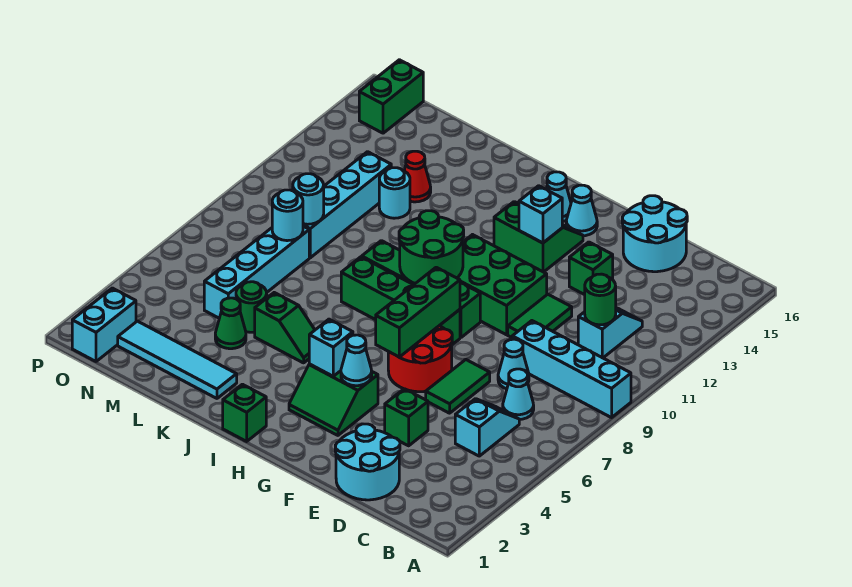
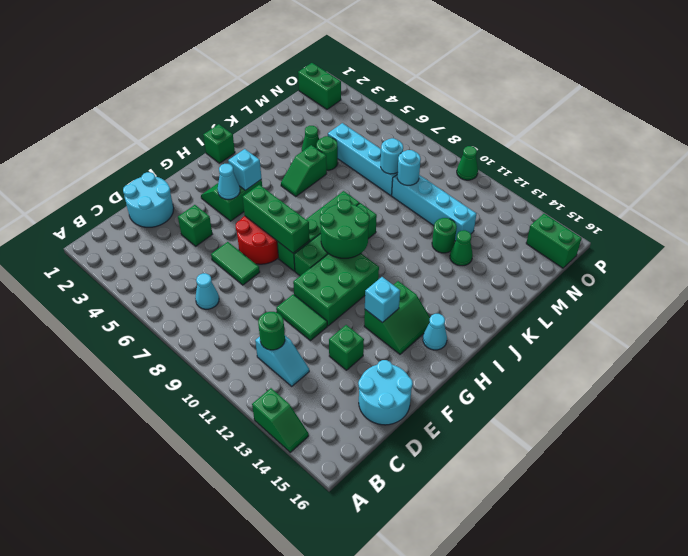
cyan brick A9:D9 level 1 -> none
none -> green slope A13:A14 level 1 top 13
cyan slope C5:C6 level 1 top 5 -> none
cyan cone D8 level 1 -> none
cyan cone G15 level 1 -> none
cyan tile K2:N2 level 1 -> none
cyan round brick L12 level 1 -> green round brick L12 level 1
red cone L13 level 1 -> green cone L13 level 1
cyan brick O1:O2 level 1 -> green brick O1:O2 level 1
none -> green cone P10 level 1

